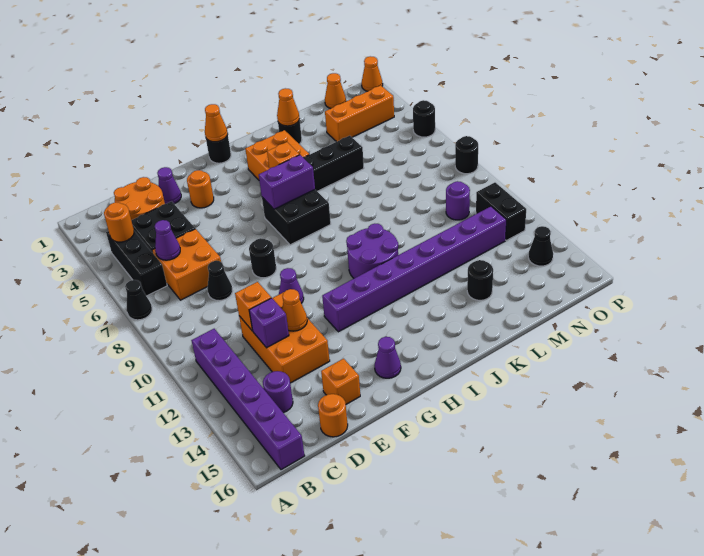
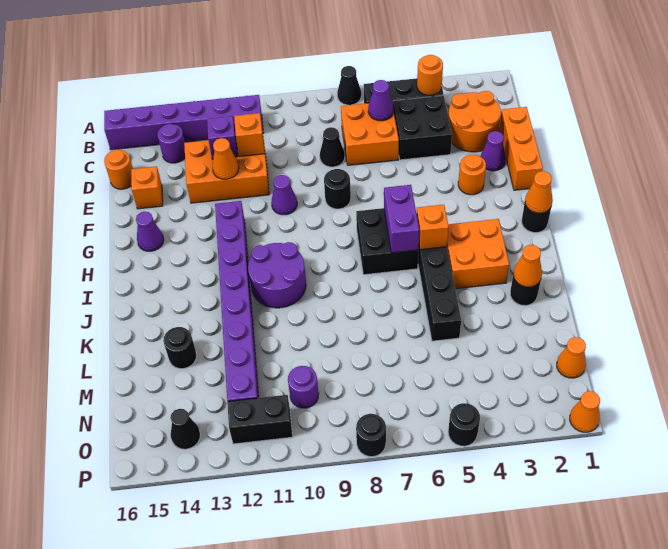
orange brick M3:O3 level 1 -> orange brick D1:F1 level 1

